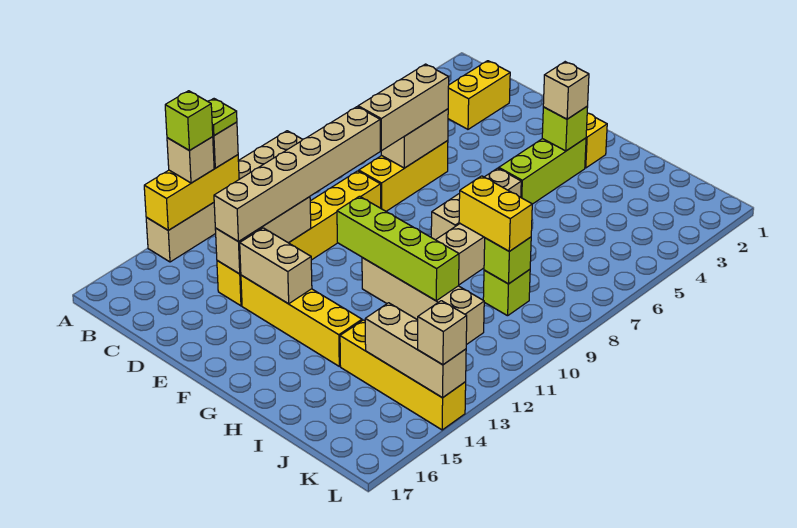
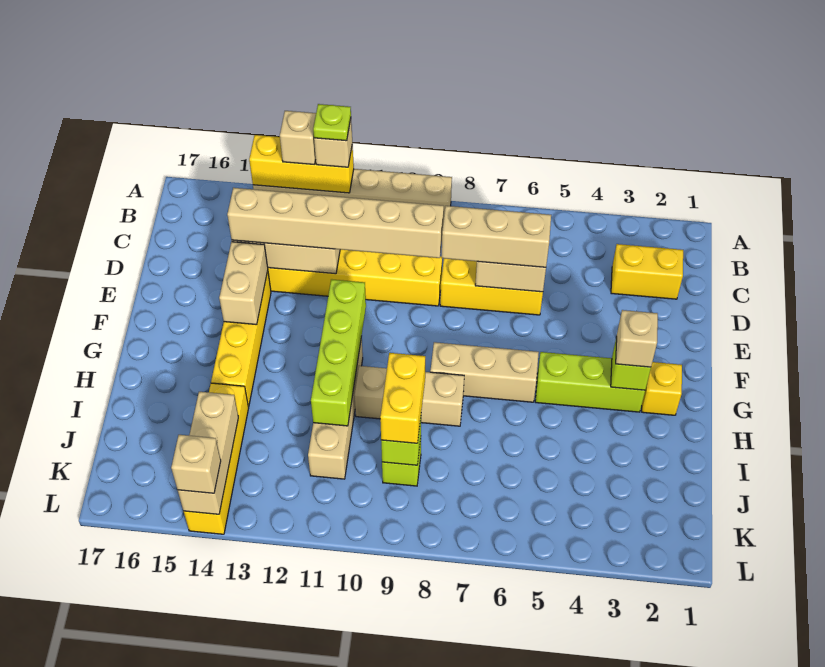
lime brick A13 level 4 -> none

